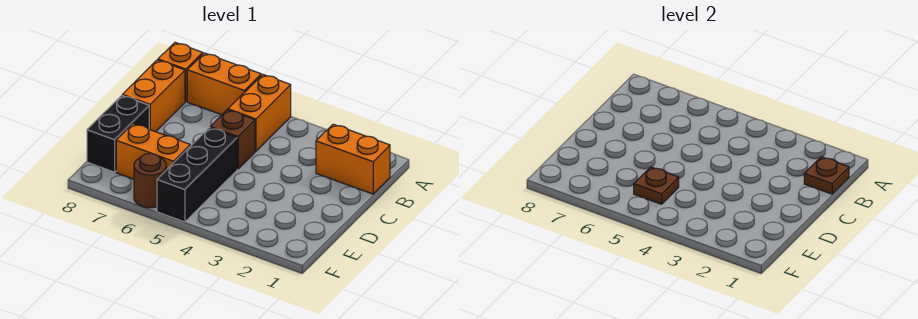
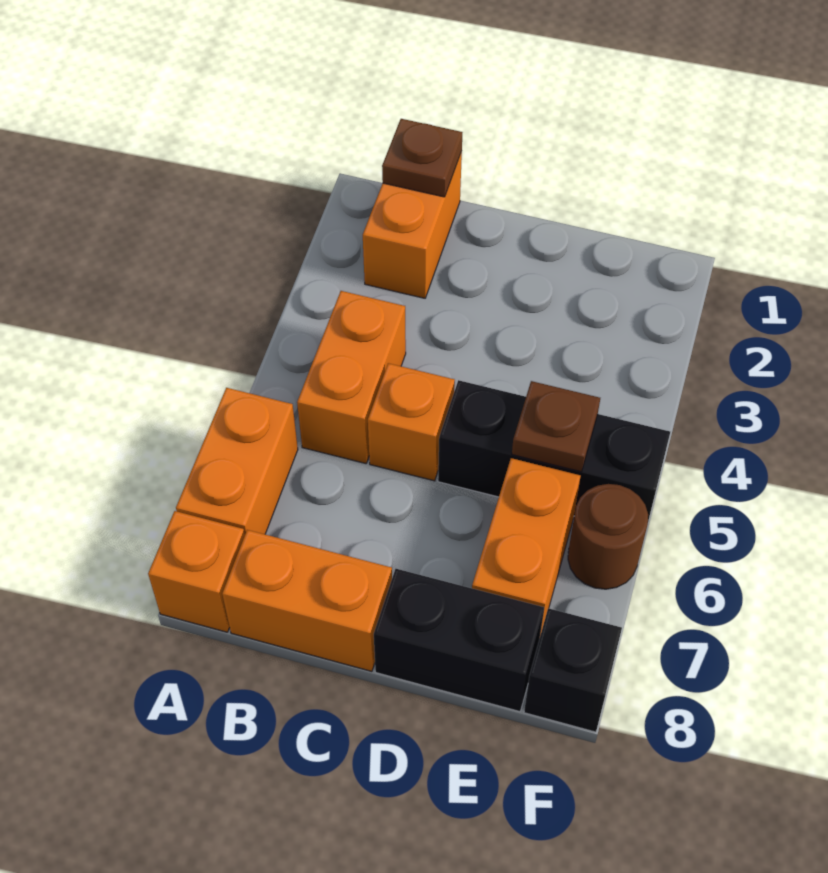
orange brick A5:B5 level 1 -> orange brick B4:B5 level 1
brown brick C5 level 1 -> orange brick C5 level 1
none -> black brick F8 level 1

